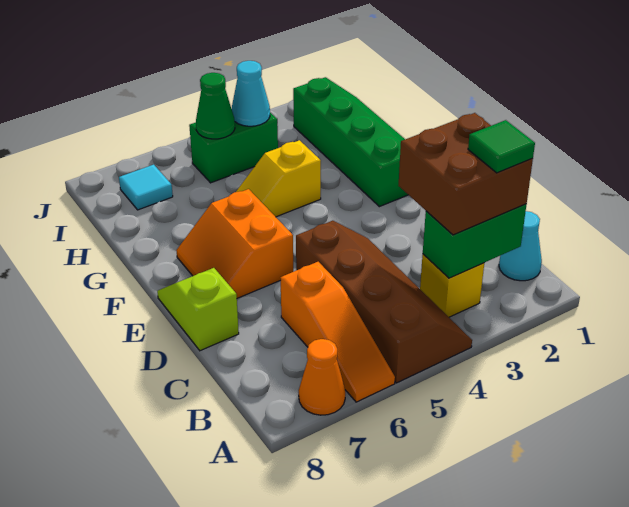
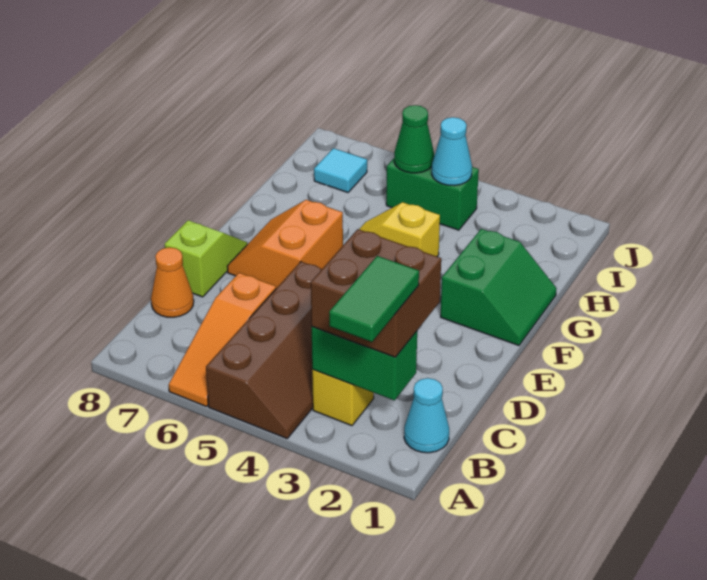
orange cone A7 level 1 -> orange cone C8 level 1
green tile B2 level 4 -> green tile A2:B2 level 4
green slope F1:I2 level 1 top 2 -> green slope F1:G2 level 1 top 2

